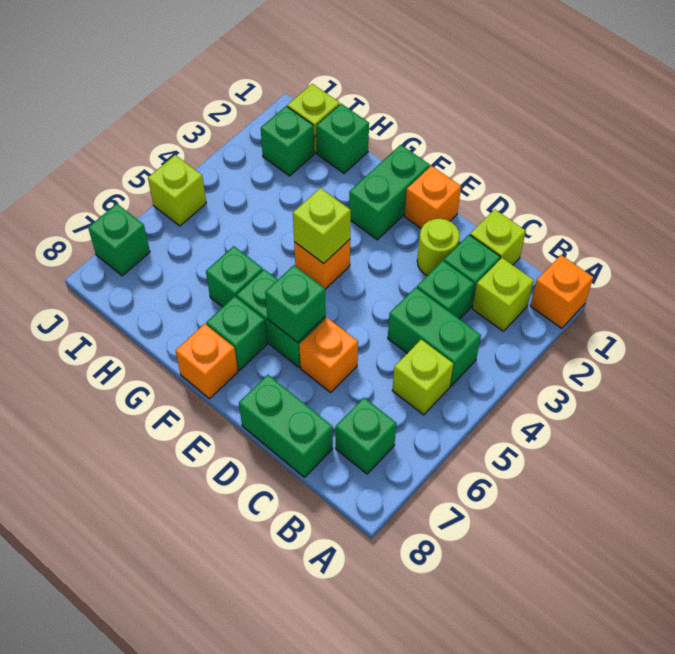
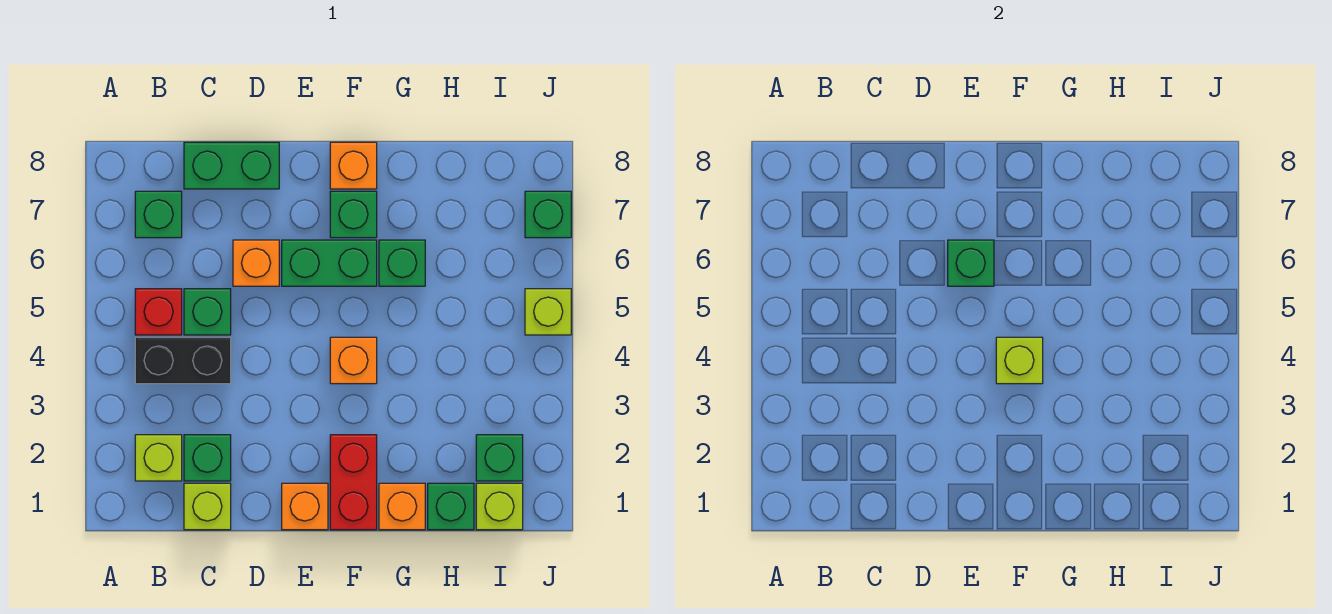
orange brick A1 level 1 -> orange brick G1 level 1
green brick B4:C4 level 1 -> black brick B4:C4 level 1
lime brick B5 level 1 -> red brick B5 level 1
green brick C3 level 1 -> green brick C5 level 1
lime round brick D2 level 1 -> none
green brick F1:F2 level 1 -> red brick F1:F2 level 1

